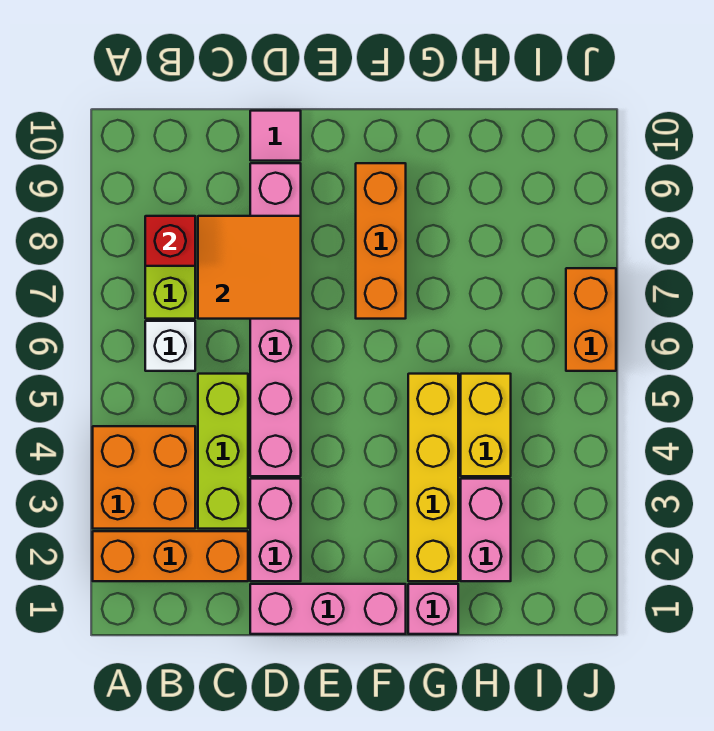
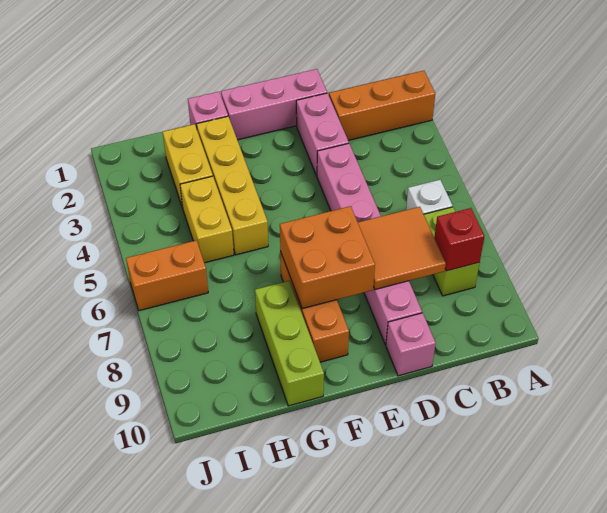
orange brick A3:B4 level 1 -> orange brick E7:F8 level 2
lime brick C3:C5 level 1 -> lime brick G8:G10 level 1
pink tile D10 level 1 -> pink brick D10 level 1
pink brick H2:H3 level 1 -> yellow brick H2:H3 level 1
orange brick J6:J7 level 1 -> orange brick I6:J6 level 1

